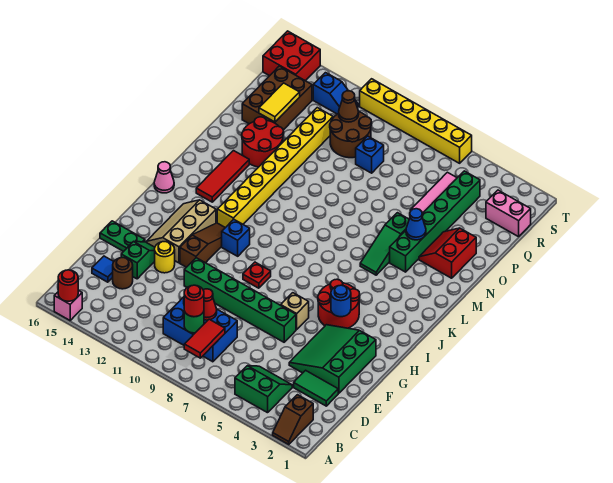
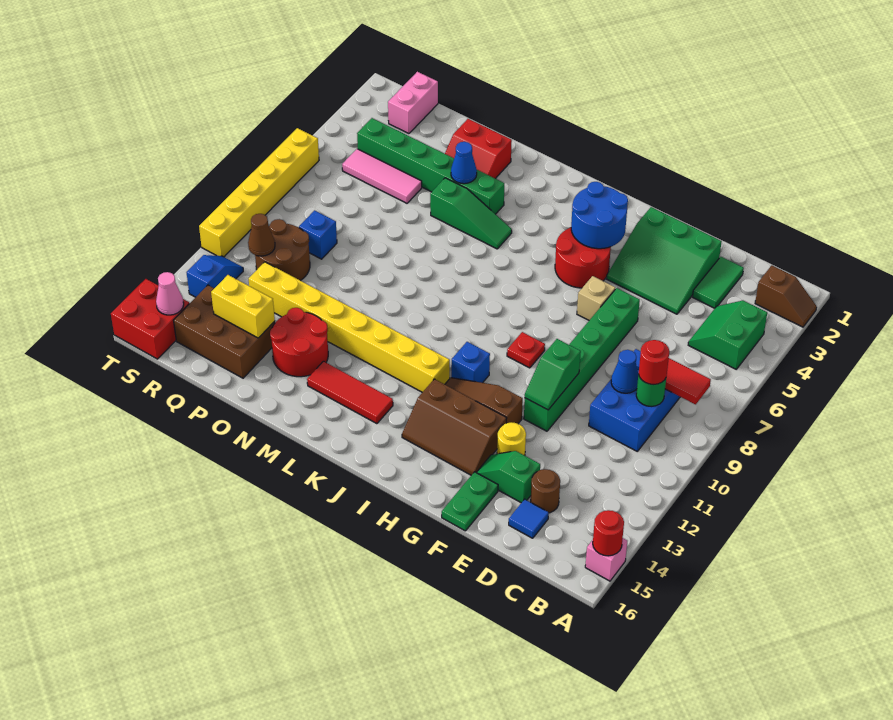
red cone D9 level 2 -> blue cone D9 level 2
none -> green slope F10:F11 level 2 top 10
tan slope G13:I14 level 1 top 13 -> brown slope G13:I14 level 1 top 13
blue round brick H4 level 2 -> blue round brick H3:I4 level 2
pink cone J16 level 1 -> pink cone S15 level 2
yellow tile P14:Q14 level 2 -> yellow brick P14:Q14 level 2

